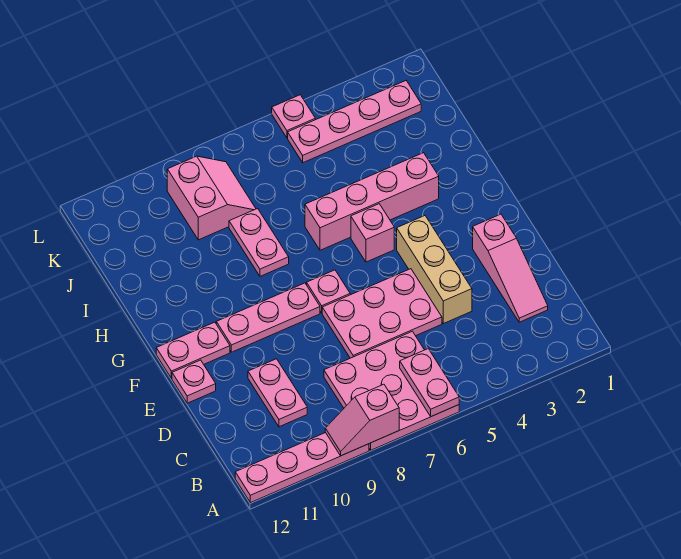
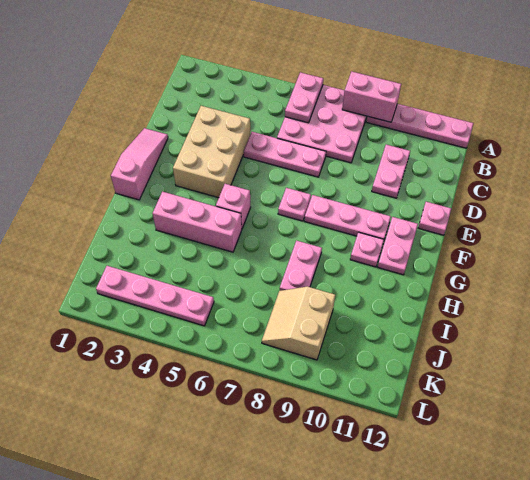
pink slope A8:A9 level 2 top 8 -> pink brick A8:A9 level 2
pink slope C2:E2 level 1 top E -> pink slope E1:G1 level 1 top G
tan brick D4:F4 level 1 -> tan brick D3:F4 level 1
pink plate D5:E7 level 1 -> pink plate D5:D7 level 1
pink plate F11:F12 level 1 -> pink plate F11:G11 level 1
pink brick H3:H6 level 1 -> pink brick H3:H5 level 1
pink slope J8:K9 level 1 top 9 -> tan slope J8:K9 level 1 top 9
pink plate L5 level 1 -> pink plate G10 level 1

